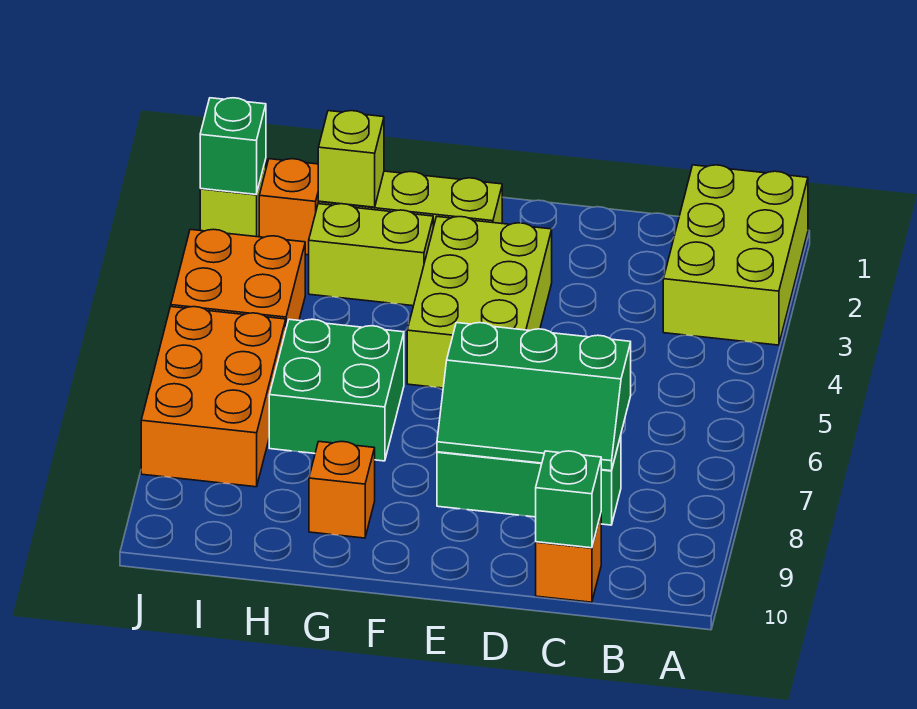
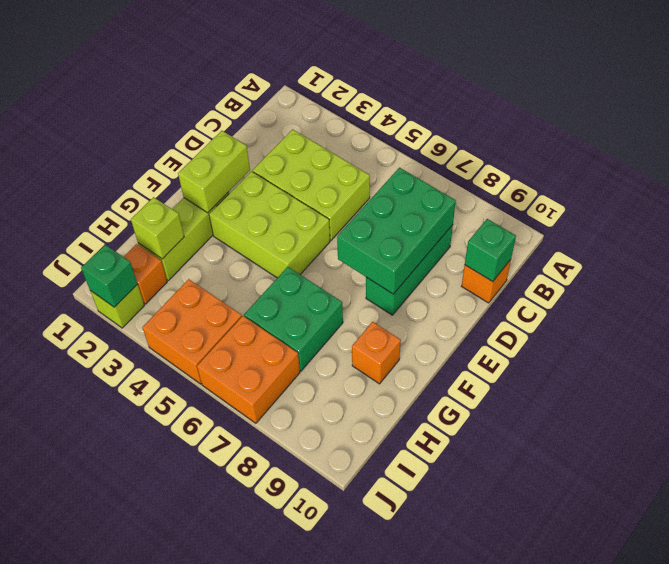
lime brick A1:B3 level 1 -> lime brick C3:D5 level 1
green slope C7:E8 level 2 top 7 -> green brick C7:E8 level 2
lime brick G3:H3 level 1 -> lime brick E2:F2 level 2
orange brick I6:J8 level 1 -> orange brick I6:J7 level 1

